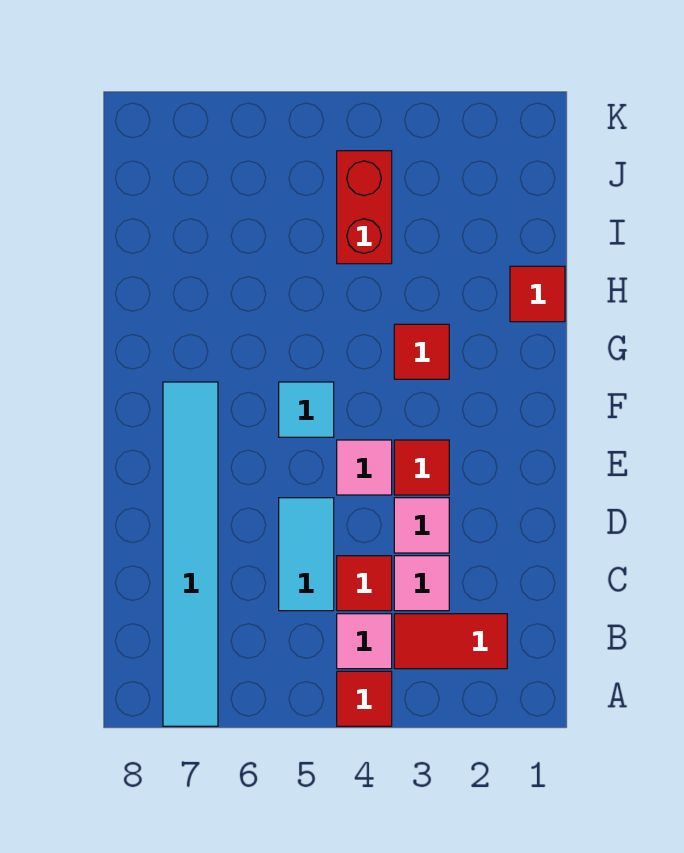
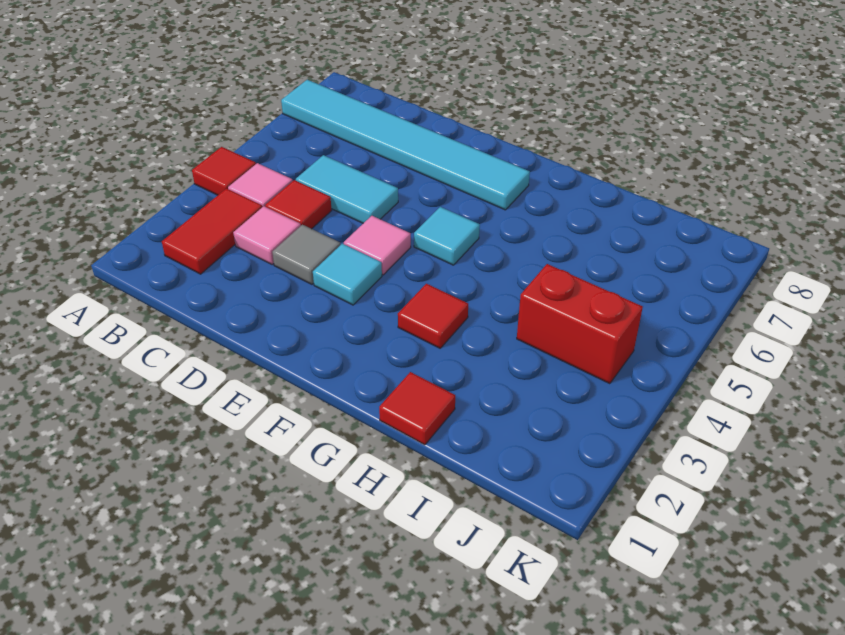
pink tile D3 level 1 -> grey tile D3 level 1
red tile E3 level 1 -> cyan tile E3 level 1

